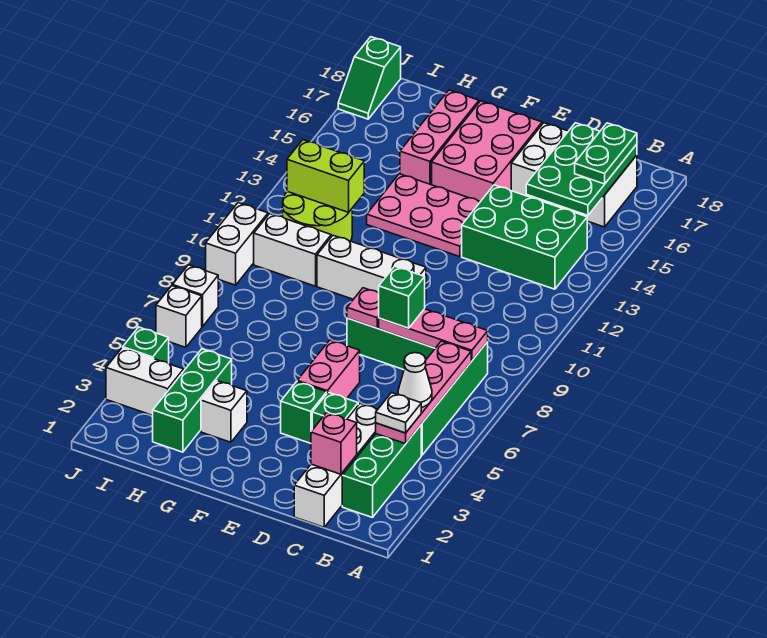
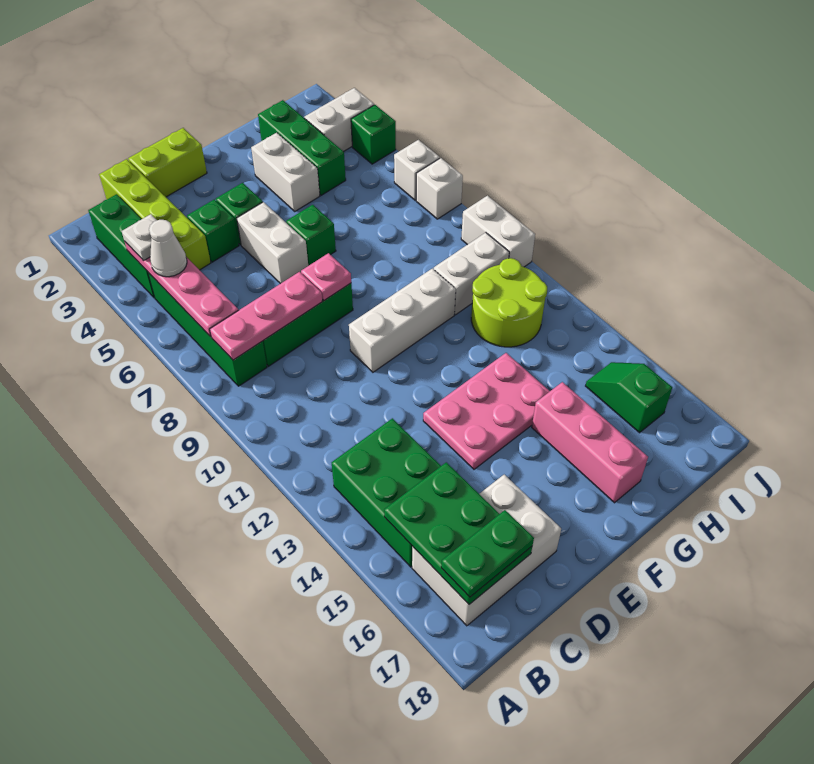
green brick B13:D14 level 1 -> green brick B13:C15 level 1
green plate B16:B17 level 3 -> green plate B17:C17 level 3
white brick C1:C4 level 1 -> lime brick C1:C4 level 1
pink brick C2 level 2 -> none
green brick D8 level 3 -> green brick F6 level 1
pink brick E5:E6 level 1 -> white brick E5:E6 level 1
pink brick E15:F17 level 1 -> none
white brick G3 level 1 -> white brick G3:G4 level 1
lime brick H12:I12 level 2 -> lime brick D1:E1 level 1
green slope J17:J18 level 1 top 18 -> green slope I15:I16 level 1 top 16

